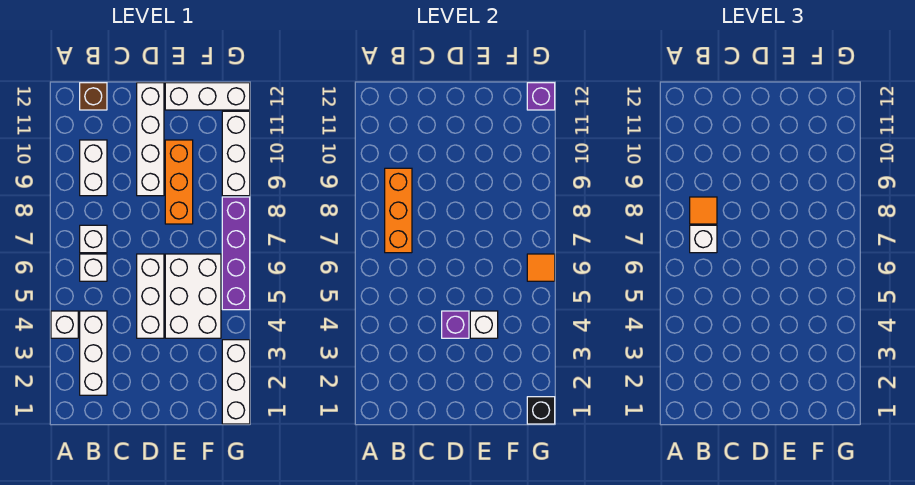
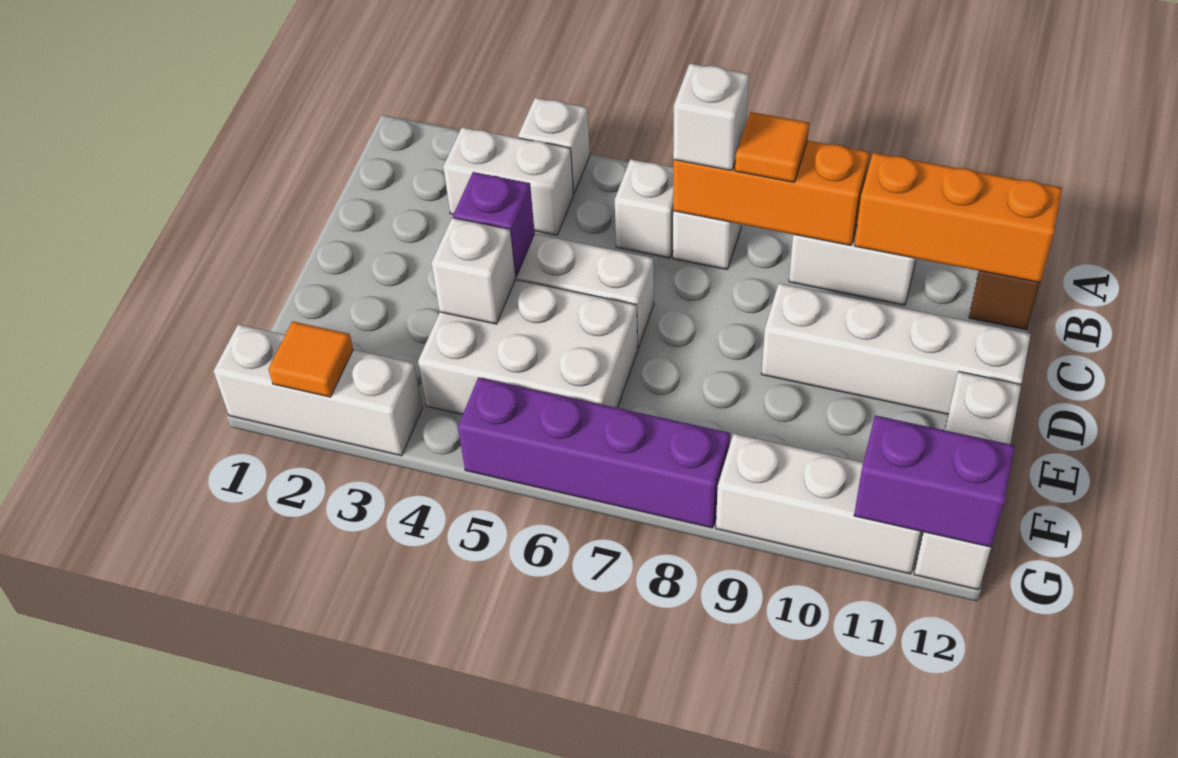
white brick B2:B4 level 1 -> white brick B3:B4 level 1
orange brick E8:E10 level 1 -> orange brick B10:B12 level 2
black brick G1 level 2 -> none
orange tile G6 level 2 -> orange tile G2 level 2
purple brick G12 level 2 -> purple brick G11:G12 level 2

